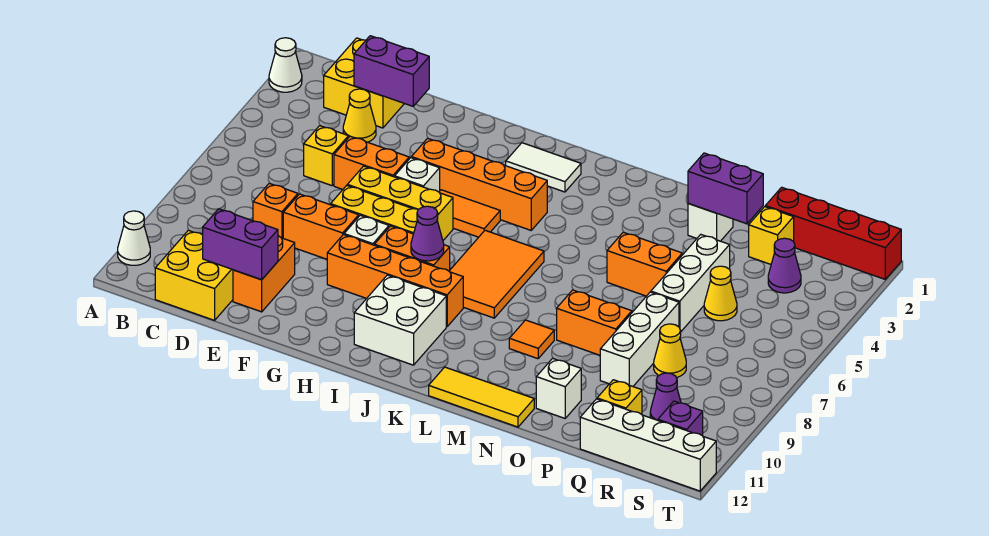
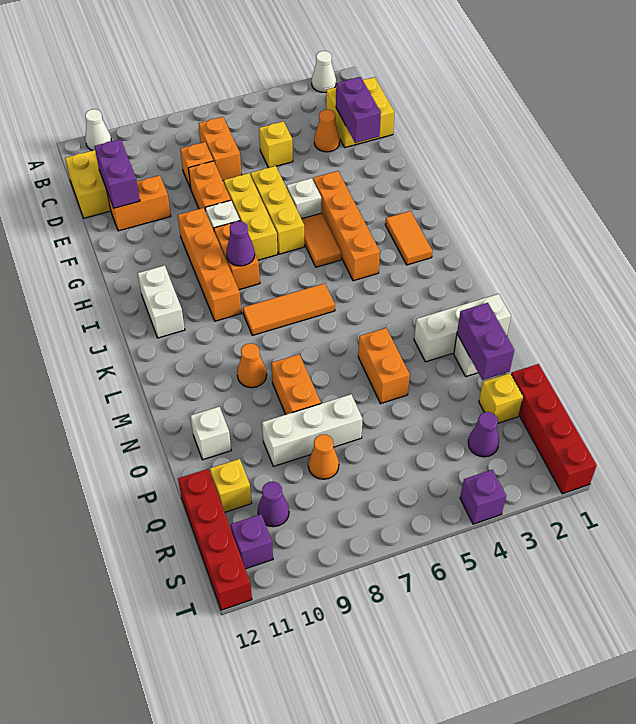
yellow cone D3 level 1 -> orange cone D3 level 1
orange brick E5:F5 level 1 -> orange brick C7:D7 level 1
white tile I2:J2 level 1 -> orange tile I2:J2 level 1
white brick I10:J11 level 1 -> white brick I11:J11 level 1
orange tile J6:K8 level 1 -> orange tile K6:K8 level 1
yellow tile L12:N12 level 1 -> none
orange tile M9 level 1 -> orange cone M9 level 1
white brick P4:P6 level 1 -> white brick N1:N3 level 1
yellow cone Q5 level 1 -> none
yellow cone Q8 level 1 -> orange cone Q8 level 1
white brick Q12:T12 level 1 -> red brick Q12:T12 level 1
none -> purple brick T4 level 1

